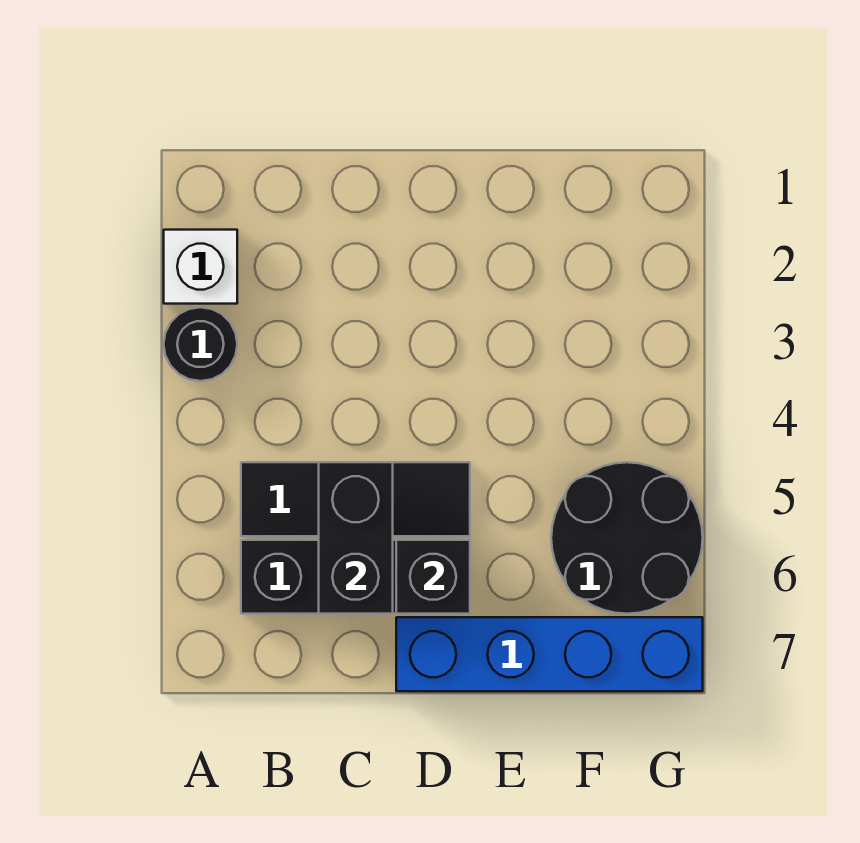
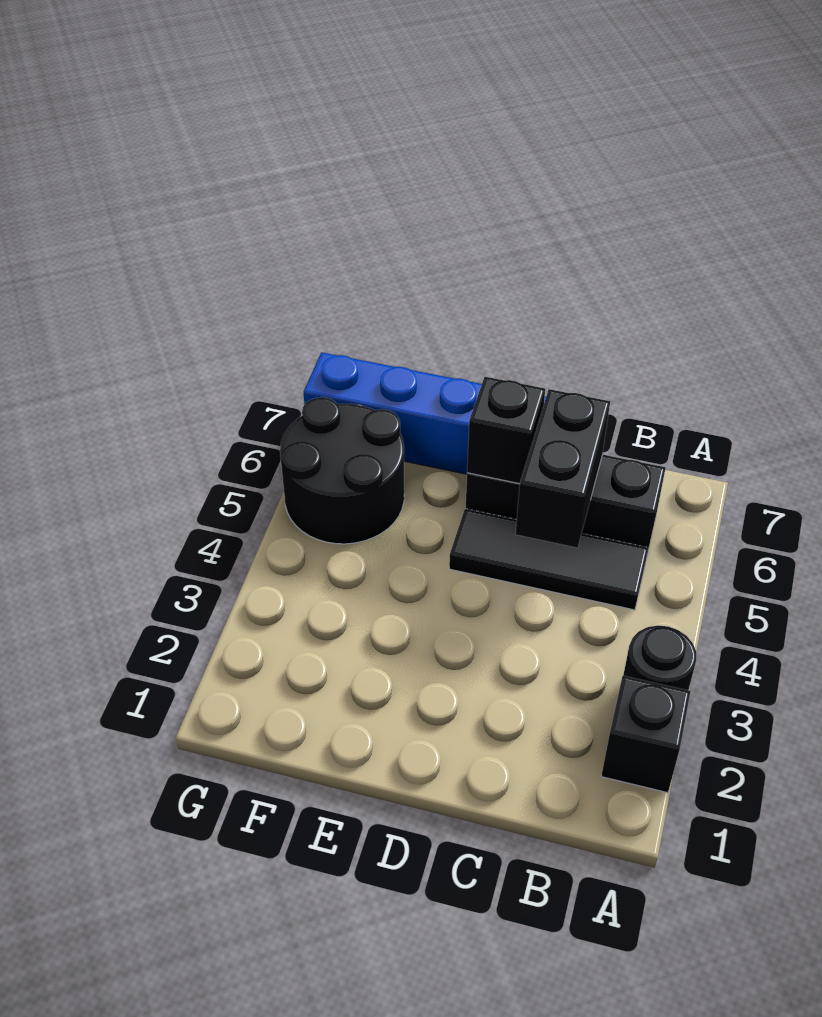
white brick A2 level 1 -> black brick A2 level 1

